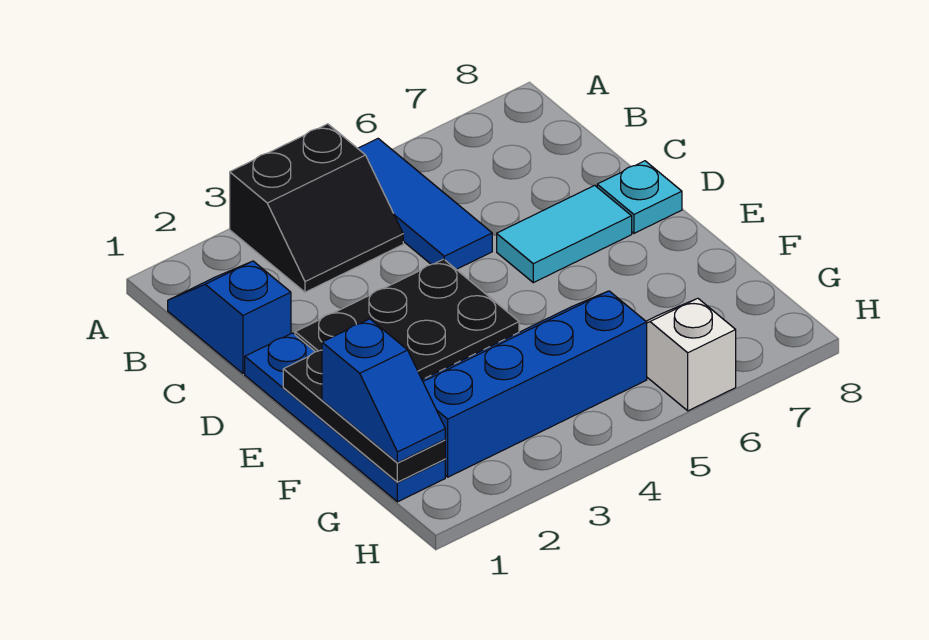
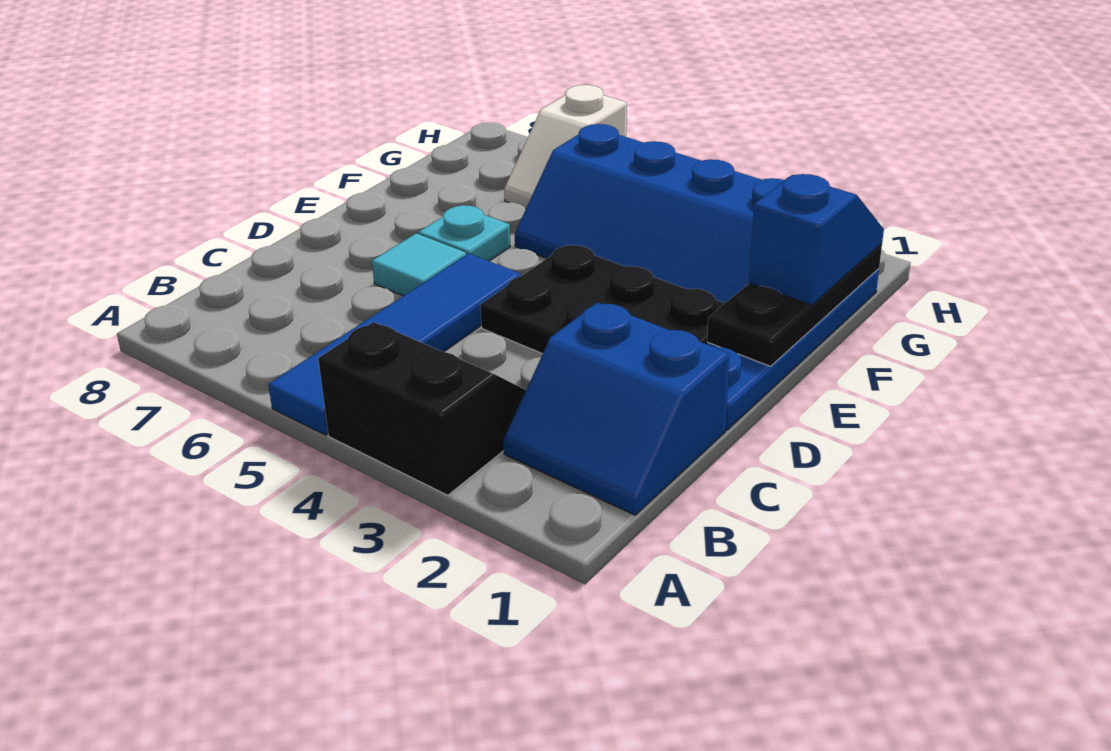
blue tile A5:C5 level 1 -> blue tile A5:D5 level 1
blue slope B1:C1 level 1 top C -> blue slope B1:C2 level 1 top C
cyan tile D6:D7 level 1 -> cyan tile D6 level 1
cyan plate D8 level 1 -> cyan plate E6 level 1

